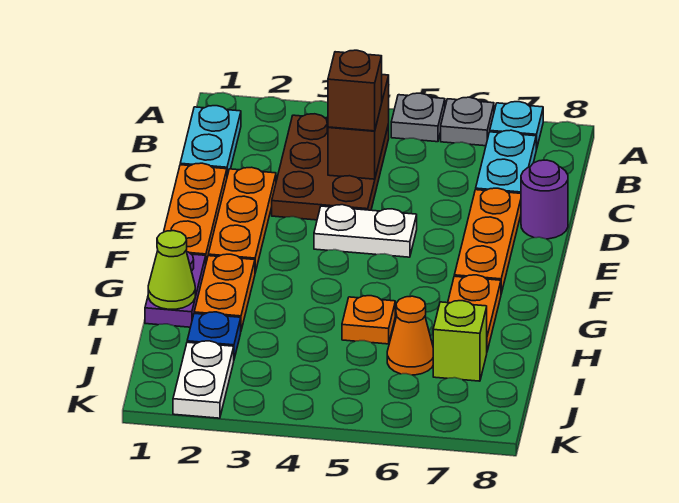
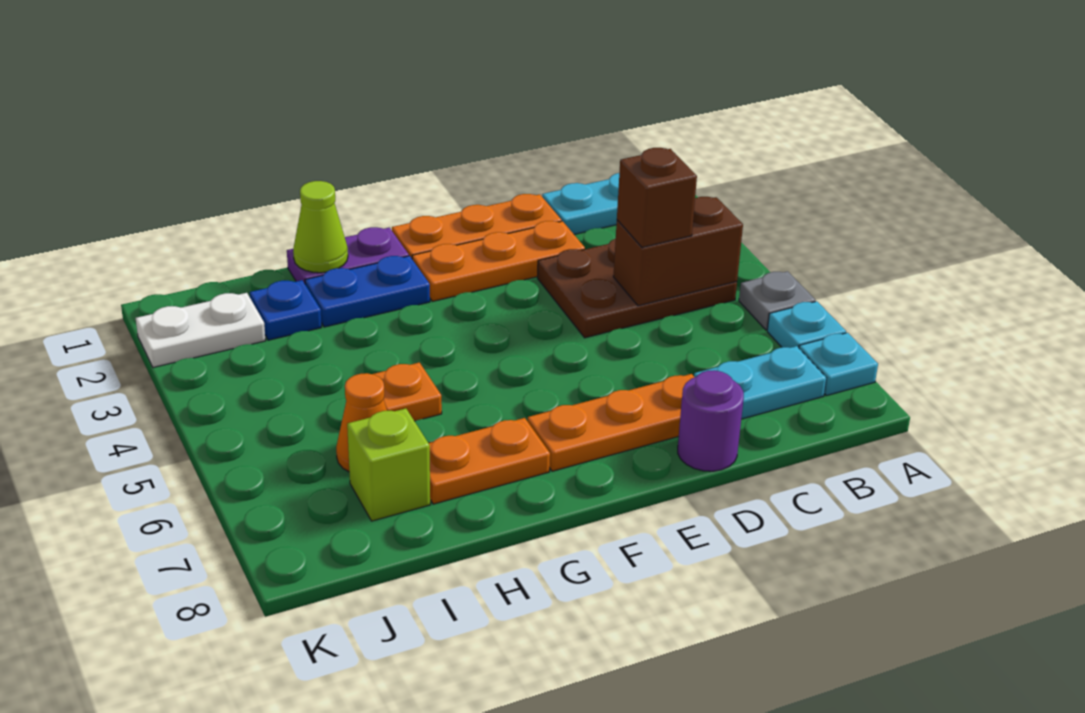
grey plate A6 level 1 -> cyan plate A6 level 1
white plate E4:E5 level 1 -> none
orange plate G2:H2 level 1 -> blue plate G2:H2 level 1

